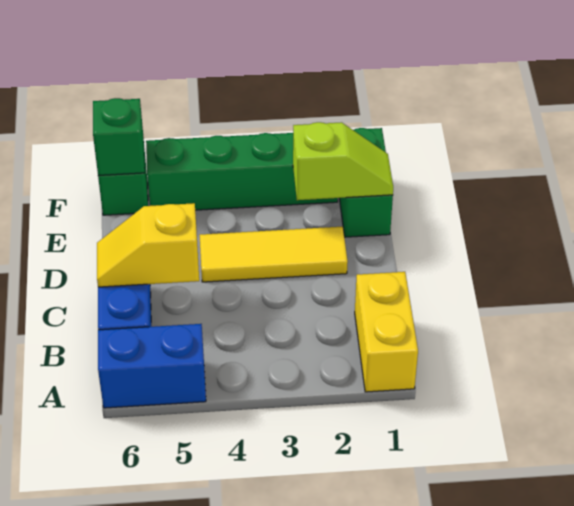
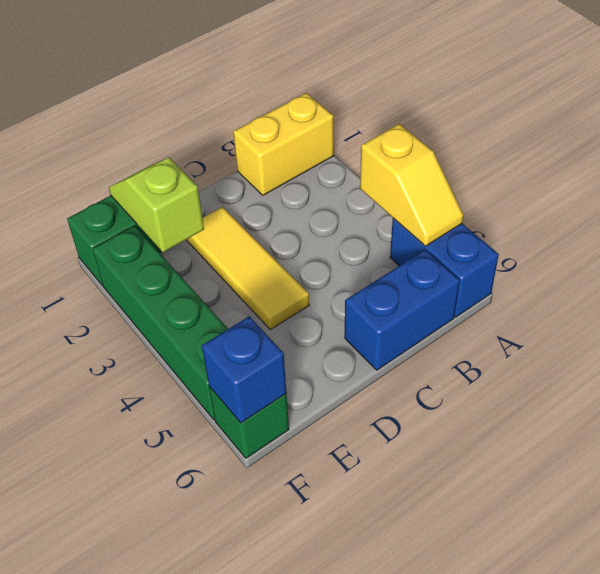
yellow slope C5:C6 level 2 top 5 -> yellow slope A4:A5 level 2 top 4
green brick F6 level 2 -> blue brick F6 level 2

